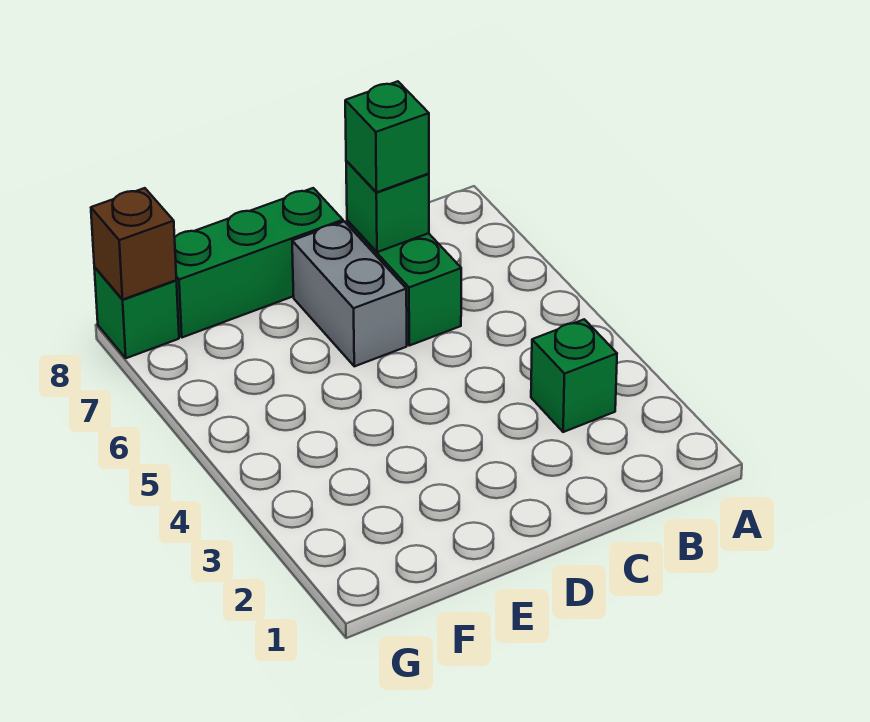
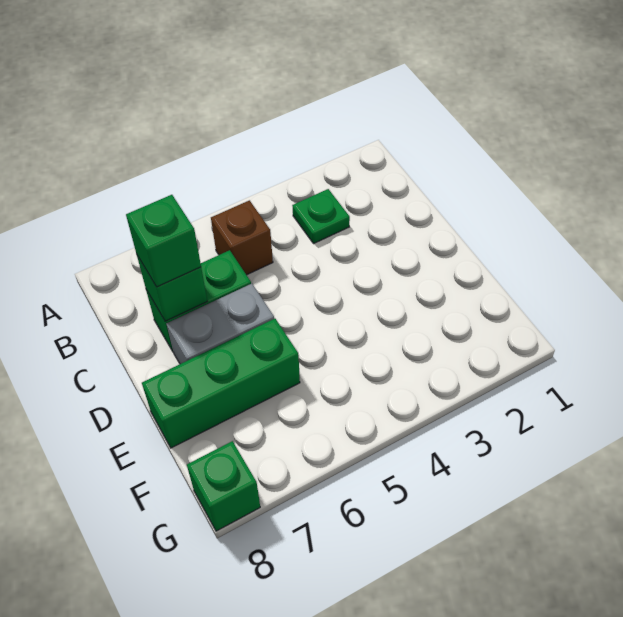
green brick B3 level 1 -> green plate B3 level 1
green brick D8:F8 level 1 -> green brick E6:E8 level 1
brown brick G8 level 2 -> brown brick B5 level 1

